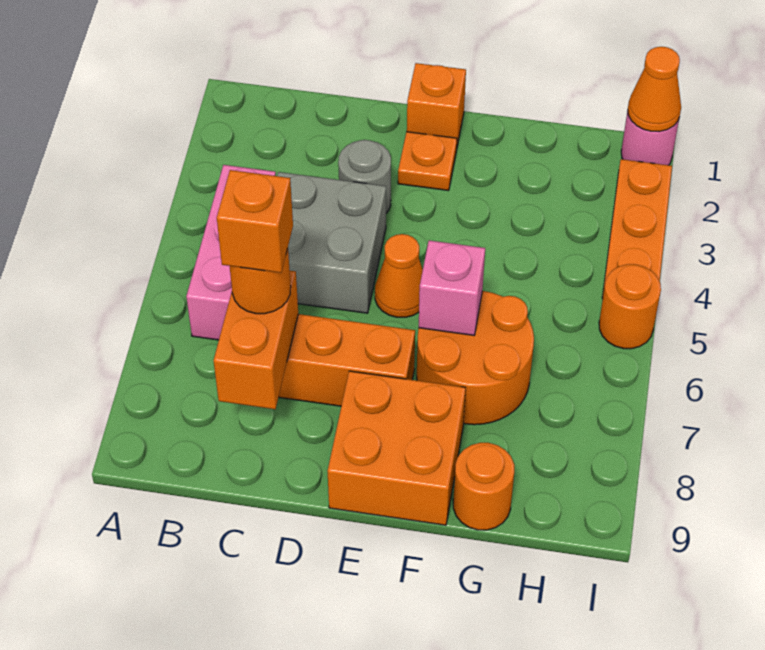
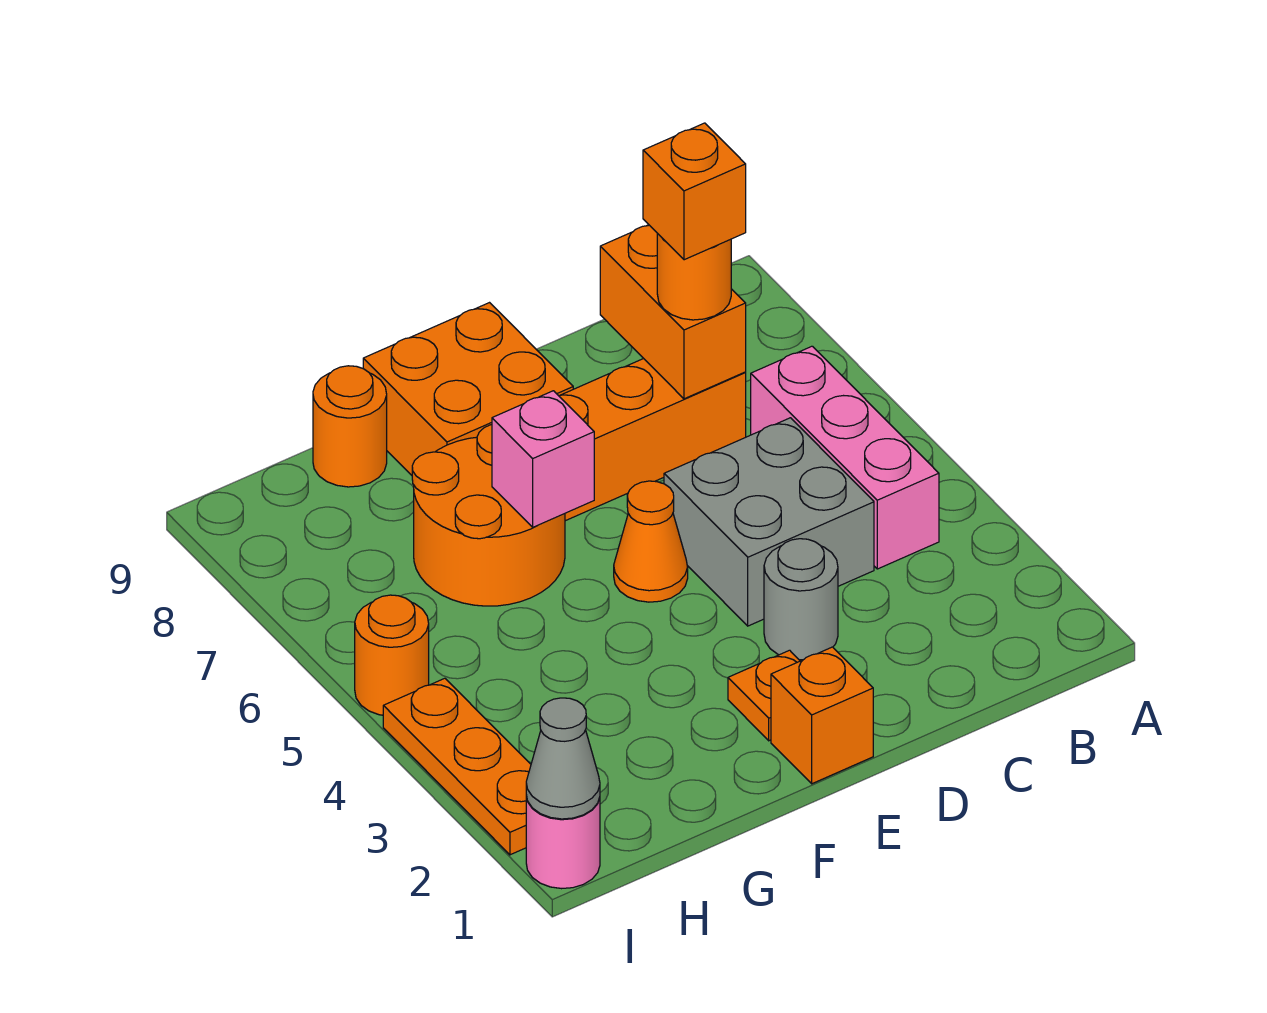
orange cone I1 level 2 -> grey cone I1 level 2

